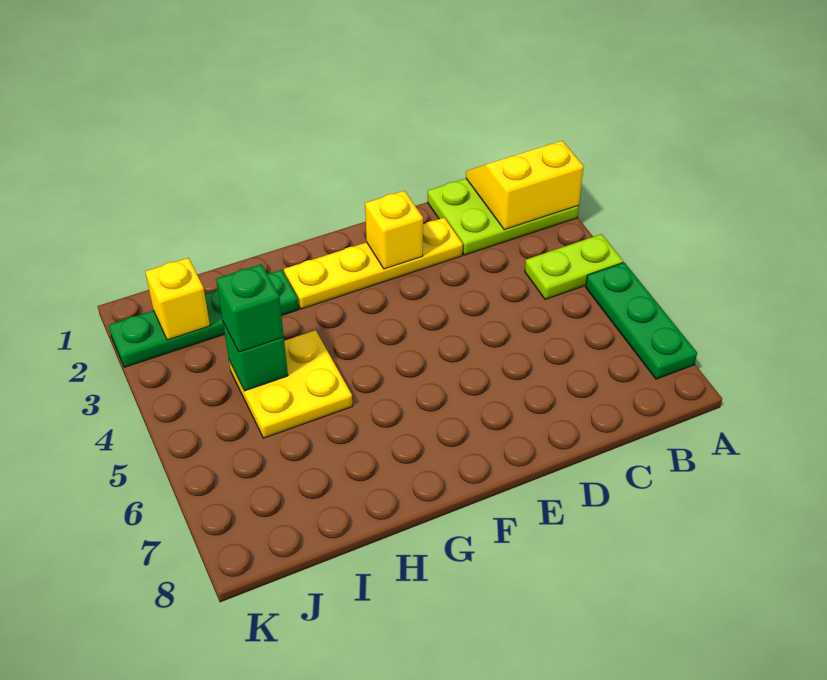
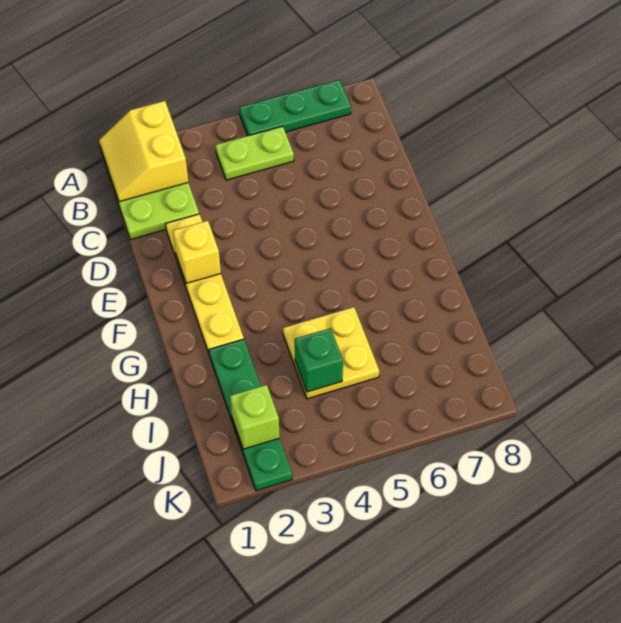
lime plate A4:B4 level 1 -> lime plate B4:B5 level 1
green brick I4 level 3 -> none
yellow brick J2 level 2 -> lime brick J2 level 2

